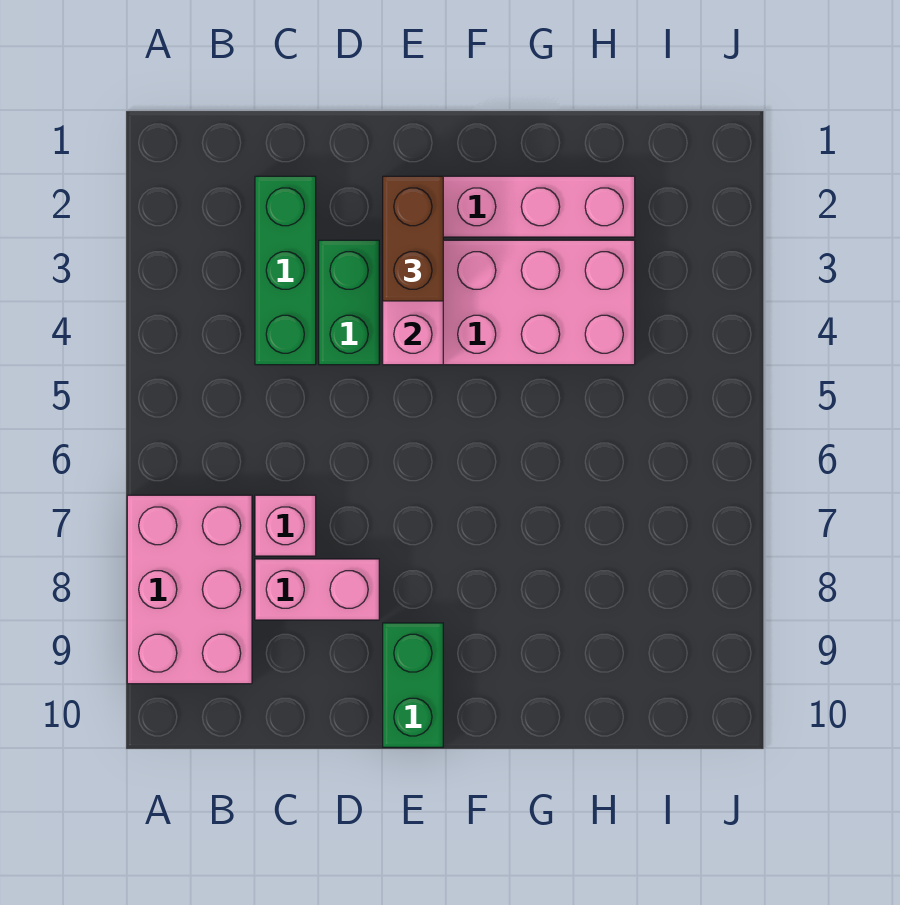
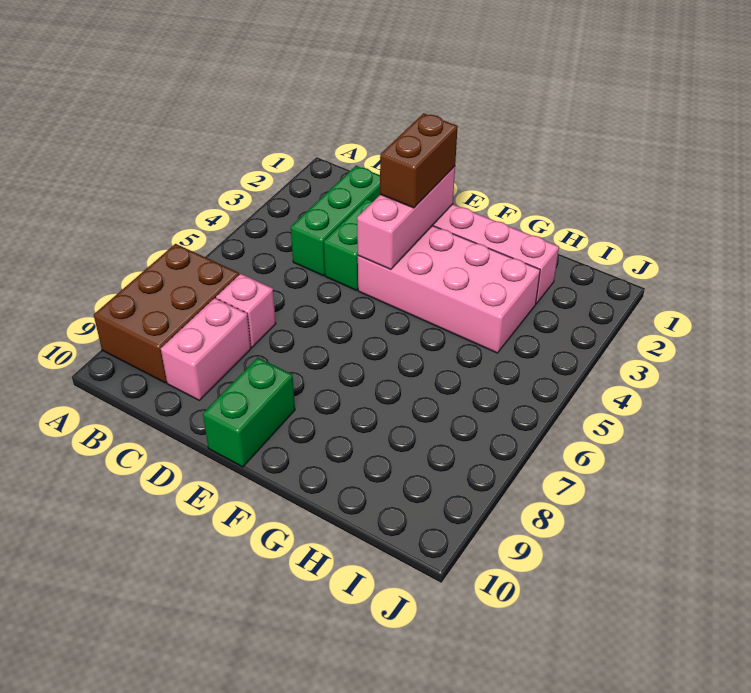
pink brick A7:B9 level 1 -> brown brick A7:B9 level 1
pink brick C8:D8 level 1 -> pink brick C8:C9 level 1

